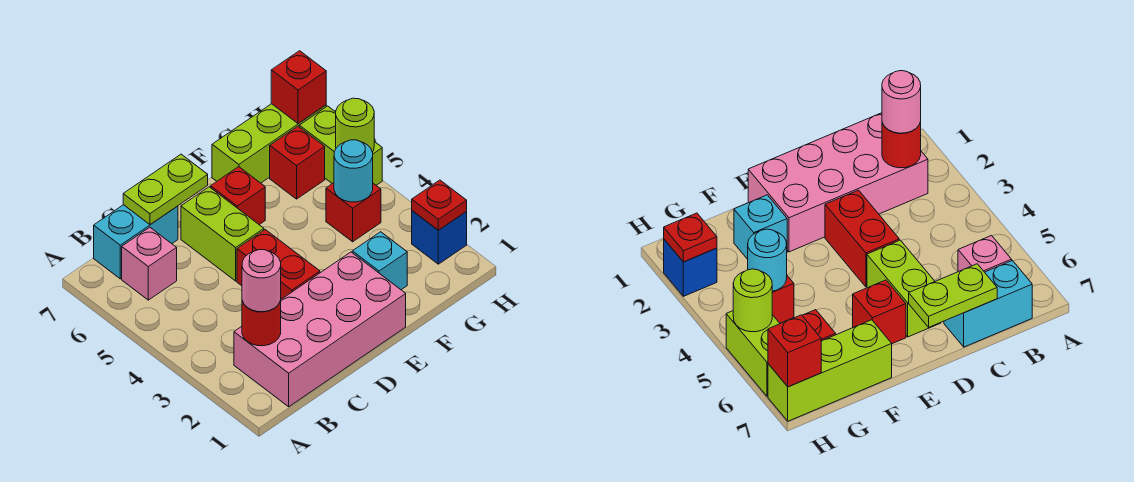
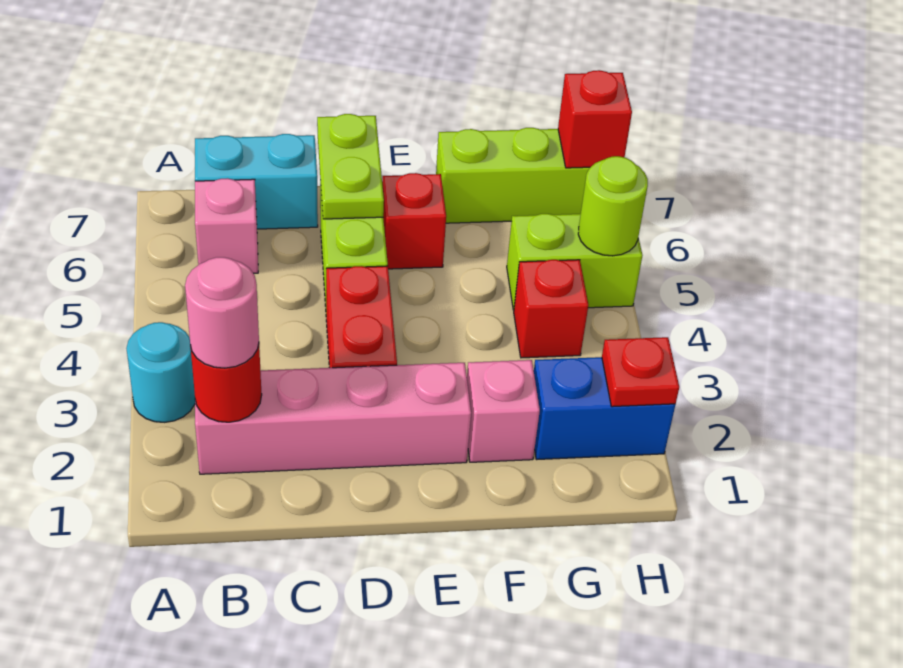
pink brick B1:E2 level 1 -> pink brick B2:E2 level 1
lime plate C7:D7 level 2 -> lime plate D6:D7 level 2
cyan brick F2 level 1 -> pink brick F2 level 1
cyan round brick G4 level 2 -> cyan round brick A3 level 1
red brick G6 level 1 -> none
blue brick H2 level 1 -> blue brick G2:H2 level 1
lime brick H5:H6 level 1 -> lime brick G5:H5 level 1

